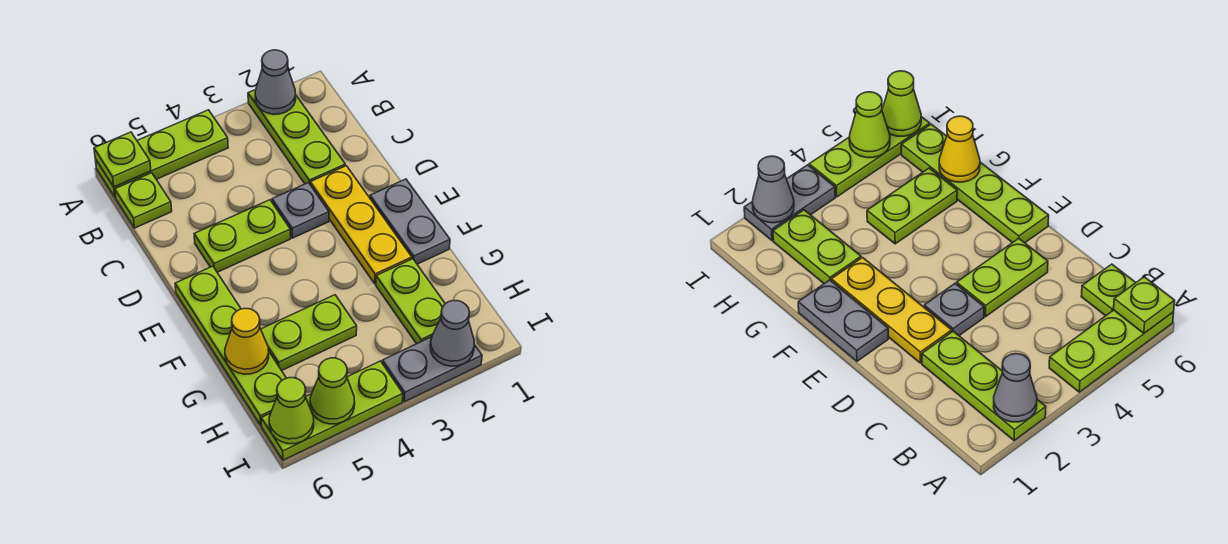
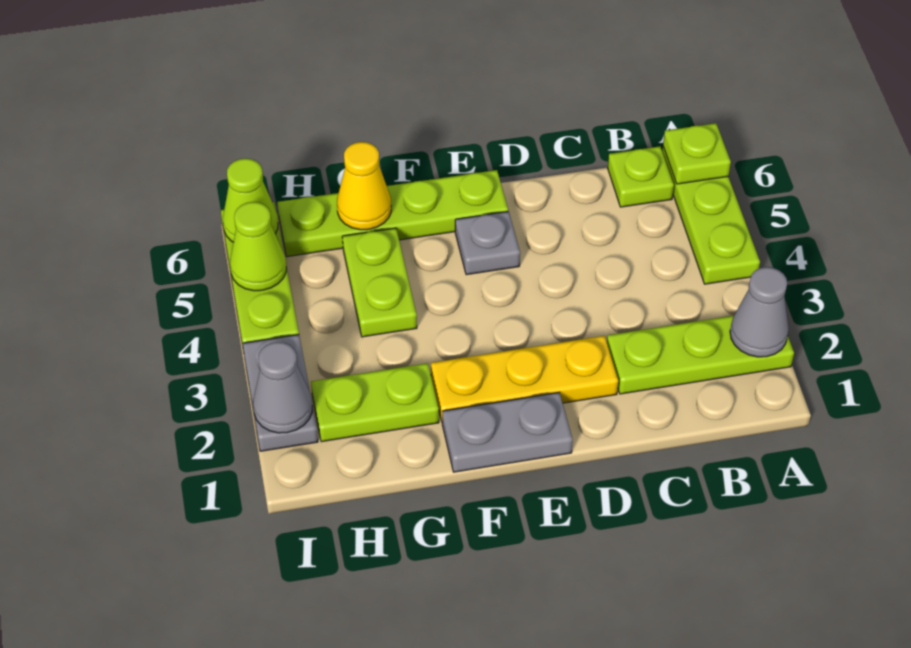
grey plate D3 level 1 -> grey plate E5 level 1
lime plate D4:D5 level 1 -> none

